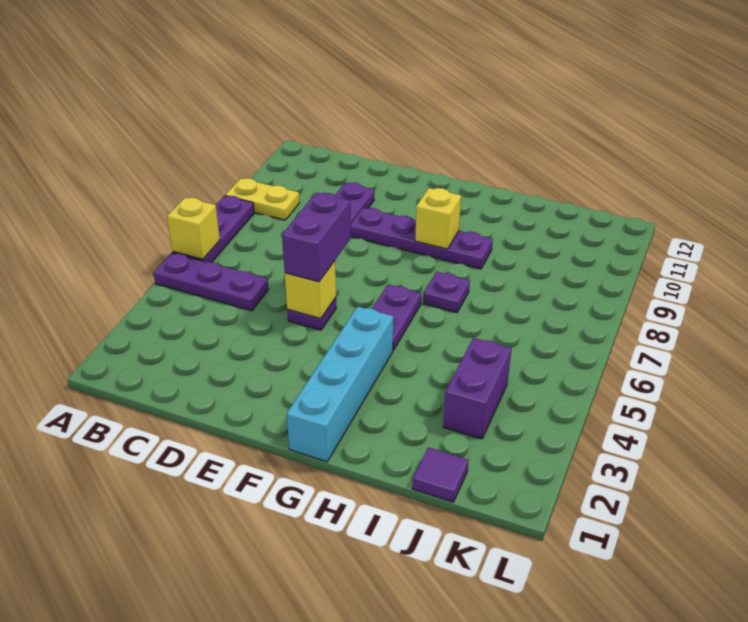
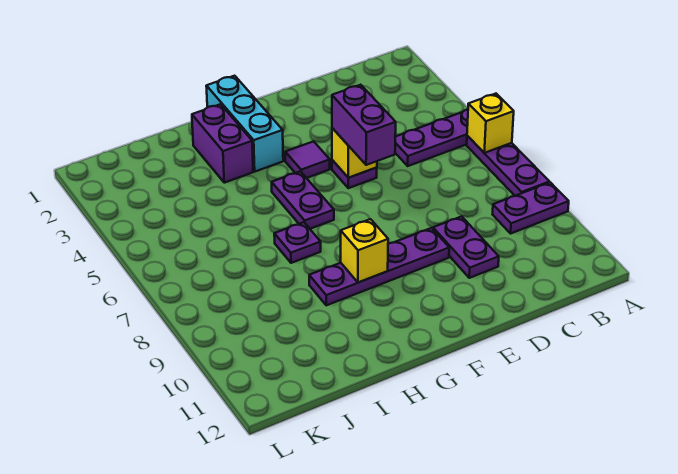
yellow plate A9:B9 level 1 -> purple plate A9:B9 level 1
cyan brick G1:G4 level 1 -> cyan brick G1:G3 level 1
purple tile J1 level 1 -> purple tile F4 level 1
purple brick J3:J4 level 1 -> purple brick H2:H3 level 1

